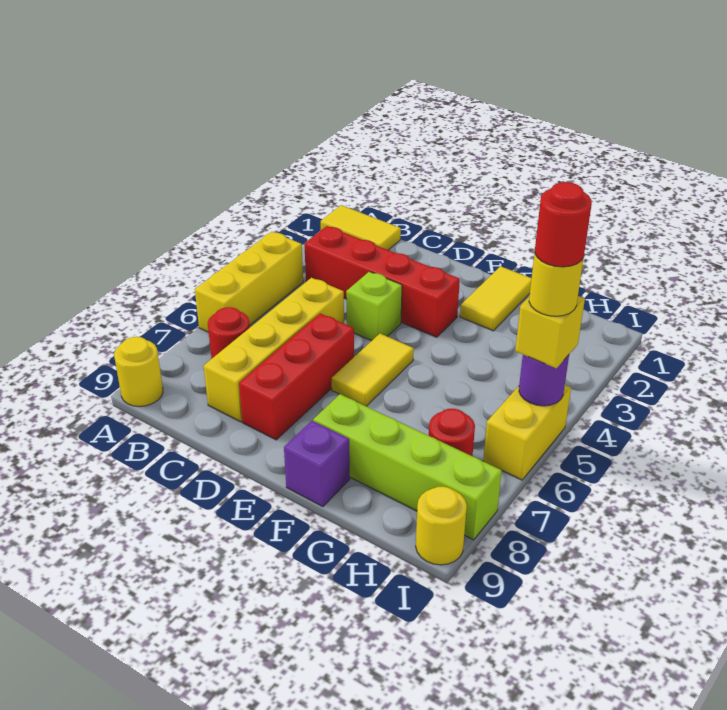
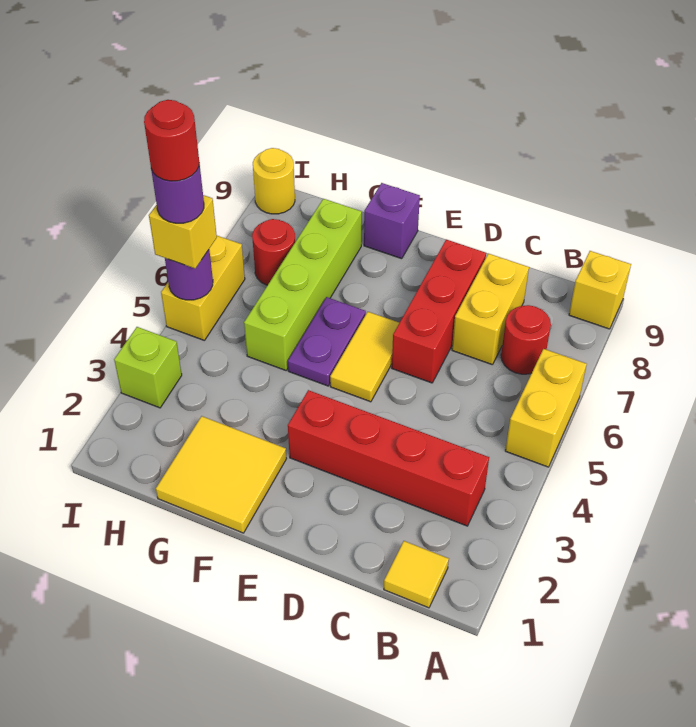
yellow tile A1:B1 level 1 -> yellow tile B1 level 1
yellow brick A4:A6 level 1 -> yellow brick A5:A6 level 1
yellow round brick A9 level 1 -> yellow brick A9 level 1
yellow brick C5:C8 level 1 -> yellow brick C7:C8 level 1
lime brick D4 level 1 -> lime brick I3 level 1
yellow tile F1:F2 level 1 -> yellow tile F1:G2 level 1
none -> purple plate F5:F6 level 1
lime brick F8:I8 level 1 -> lime brick G5:G8 level 1
yellow round brick I5 level 4 -> purple round brick I5 level 4

